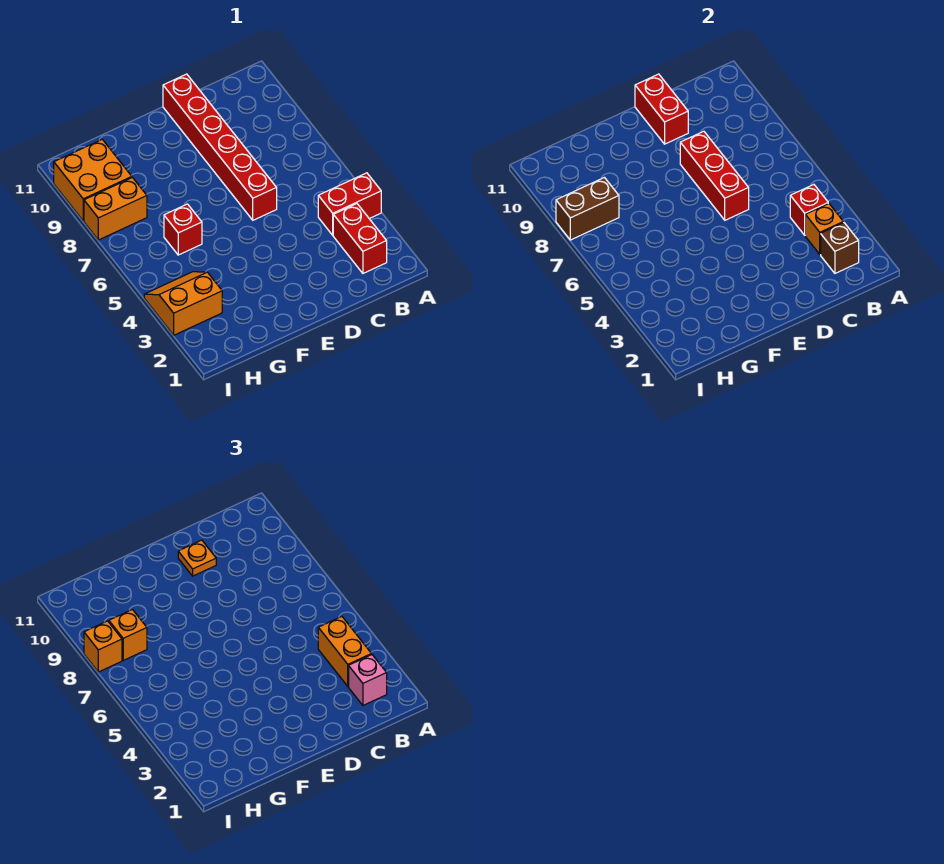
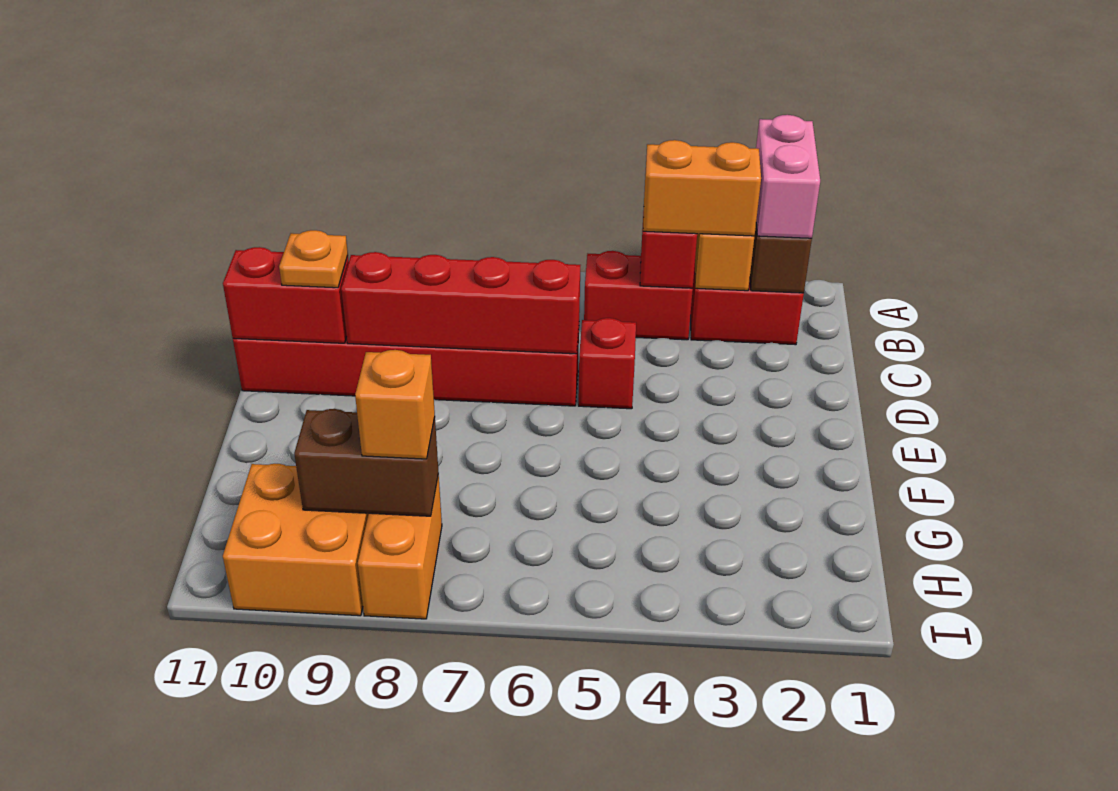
red brick A4:B4 level 1 -> red brick B4:B5 level 1
pink brick B2 level 3 -> pink brick A2:B2 level 3
red brick D6:D8 level 2 -> red brick D6:D9 level 2
red brick G6 level 1 -> red brick D5 level 1
orange slope H3:I4 level 1 top 3 -> none
brown brick H8:I8 level 2 -> brown brick H8:H9 level 2
orange brick I8 level 3 -> none

